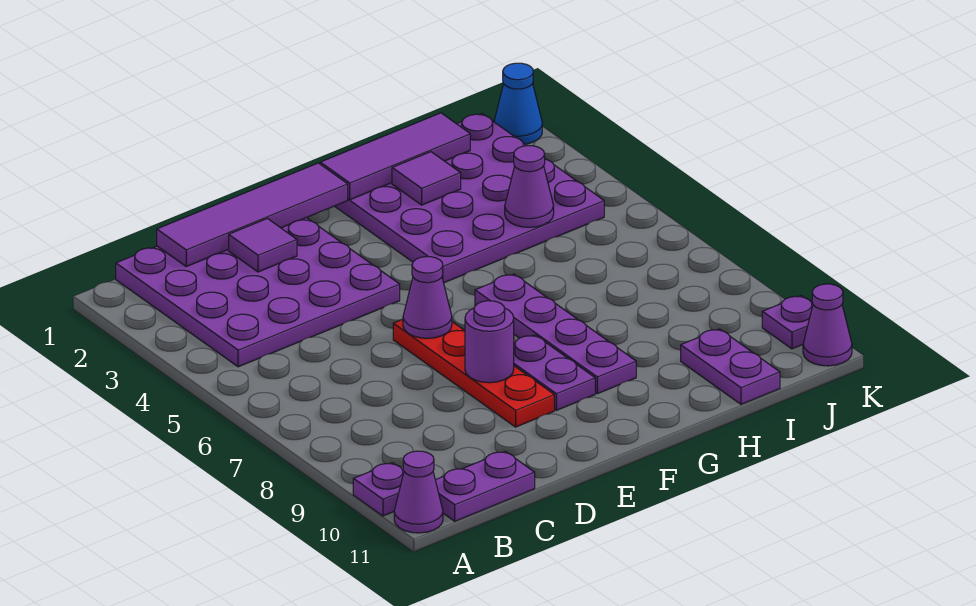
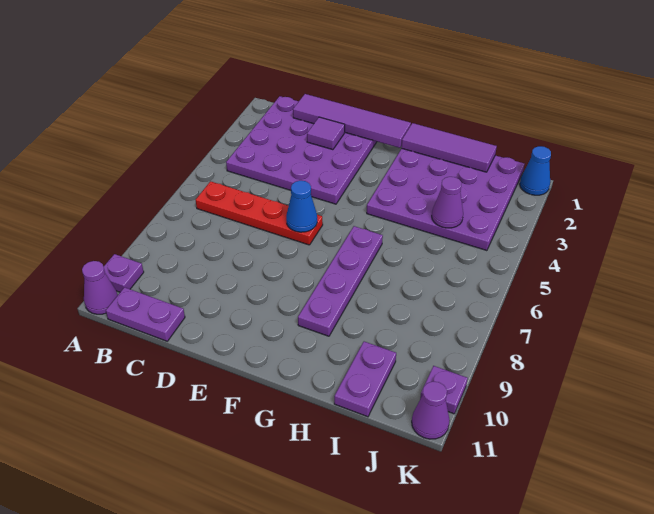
red plate E6:E9 level 1 -> red plate B6:E6 level 1
purple cone E6 level 2 -> blue cone E6 level 2
purple round brick E8 level 2 -> none
purple plate F8:F9 level 1 -> none
purple tile H2 level 2 -> none

